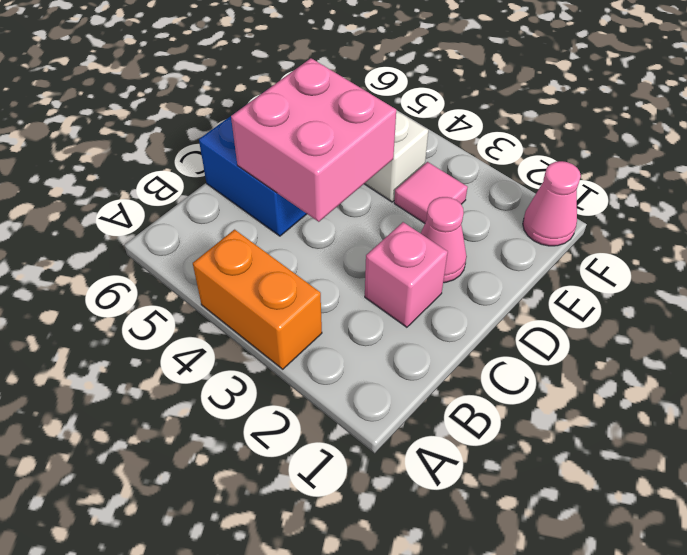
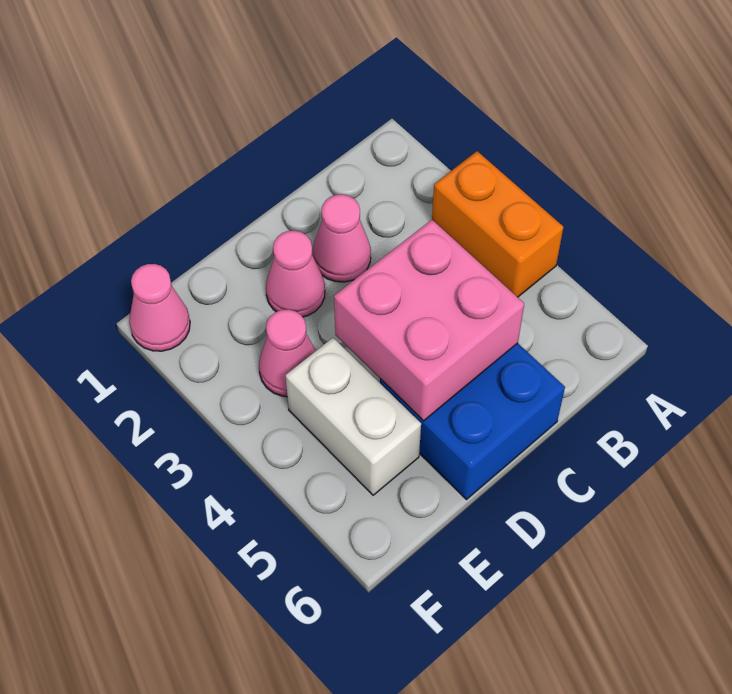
pink brick C2 level 1 -> pink cone C2 level 1
pink tile E3 level 1 -> pink cone E3 level 1

